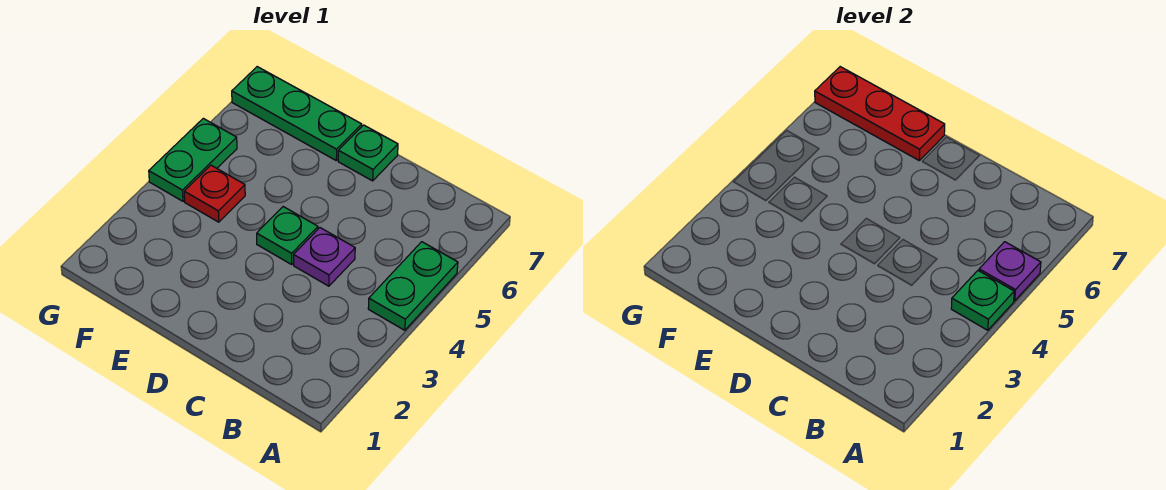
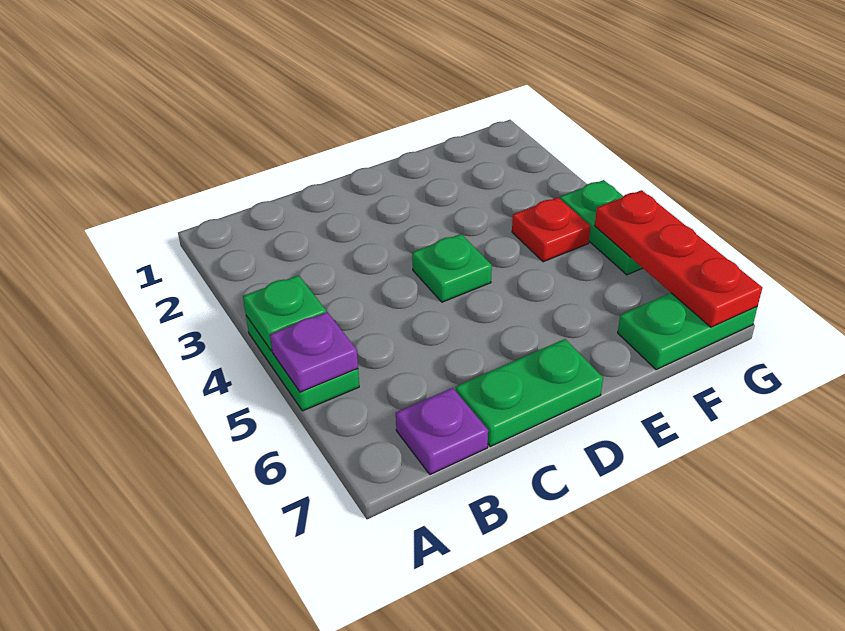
purple plate C4 level 1 -> purple plate B7 level 1
green plate D7 level 1 -> green plate C7:D7 level 1
green plate E7:G7 level 1 -> green plate F7:G7 level 1
red plate E7:G7 level 2 -> red plate G5:G7 level 2

